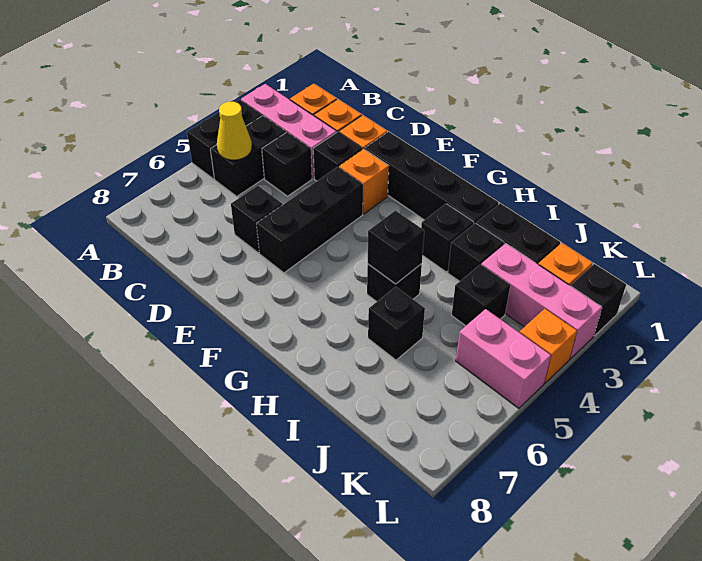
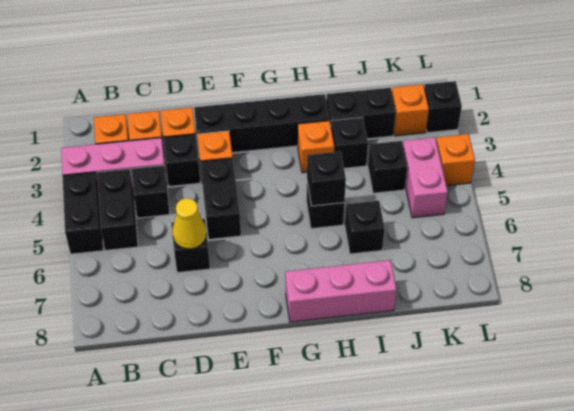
yellow cone B5 level 2 -> yellow cone D6 level 2
black brick E4:E6 level 1 -> black brick E4:E5 level 1
black brick H3 level 1 -> orange brick H3 level 1
pink brick J3:L3 level 1 -> pink brick G8:I8 level 1
pink brick K5:L5 level 1 -> pink brick K4:K5 level 1

